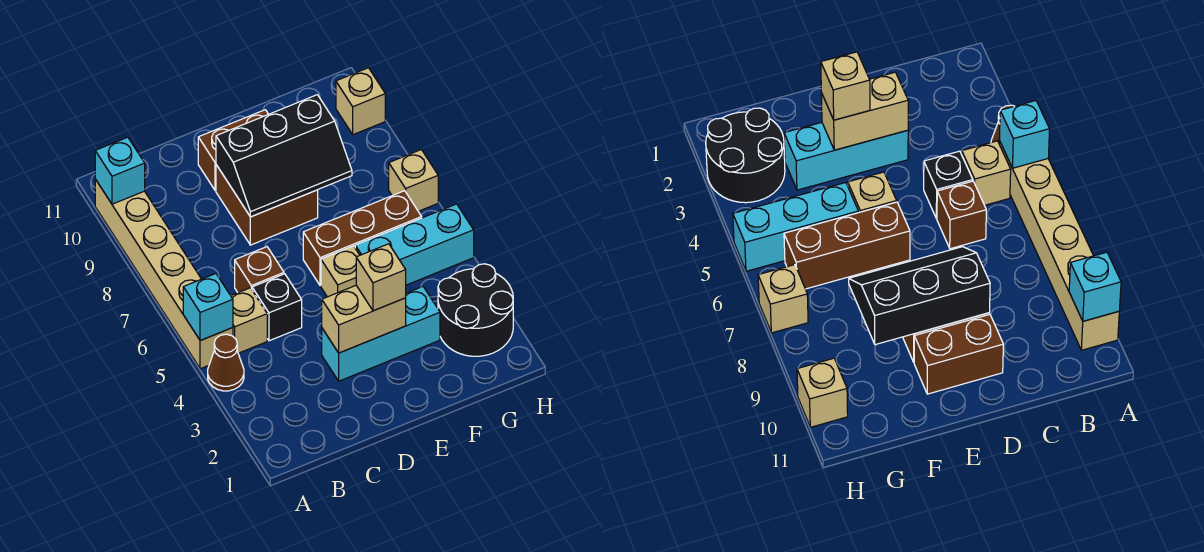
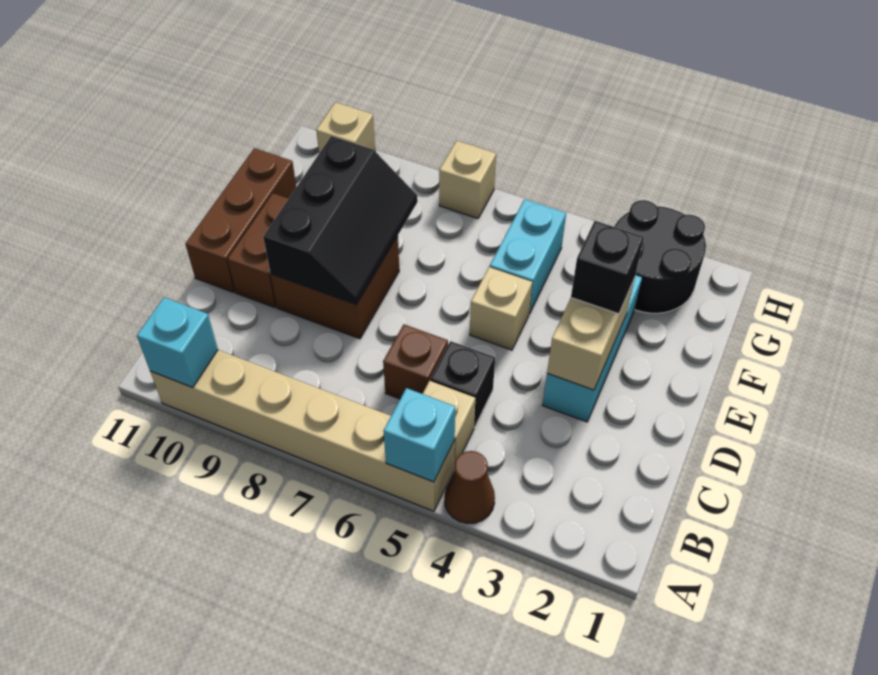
tan brick E3 level 3 -> black brick E3 level 3
brown brick E6:G6 level 1 -> brown brick D11:F11 level 1
cyan brick F5:H5 level 1 -> cyan brick F5:G5 level 1

